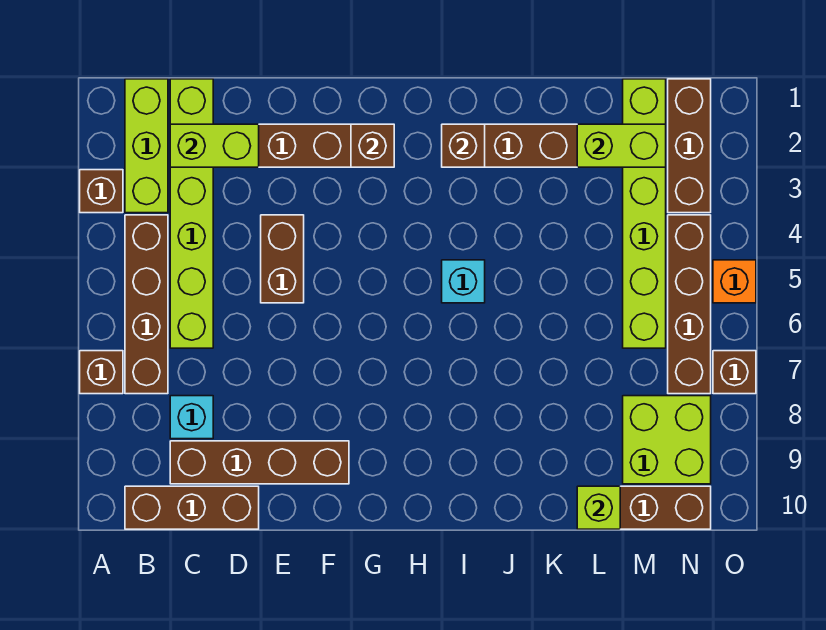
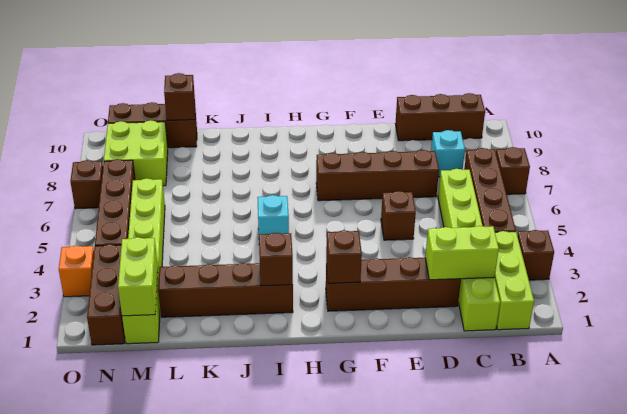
brown brick C9:F9 level 1 -> brown brick D7:G7 level 1
brown brick E4:E5 level 1 -> brown brick E5 level 1
lime brick L2:M2 level 2 -> lime brick M1:M2 level 2
lime brick L10 level 2 -> brown brick L10 level 2
orange brick O5 level 1 -> orange brick O3 level 1

